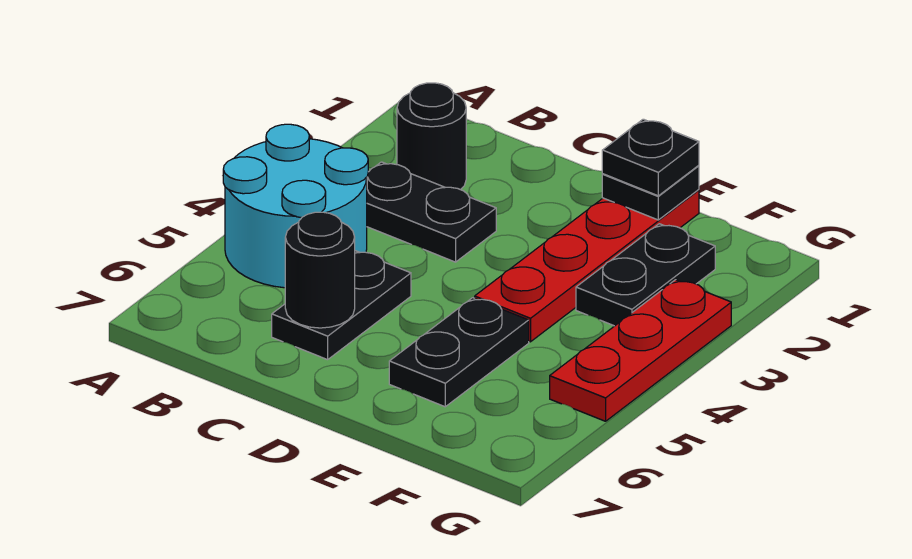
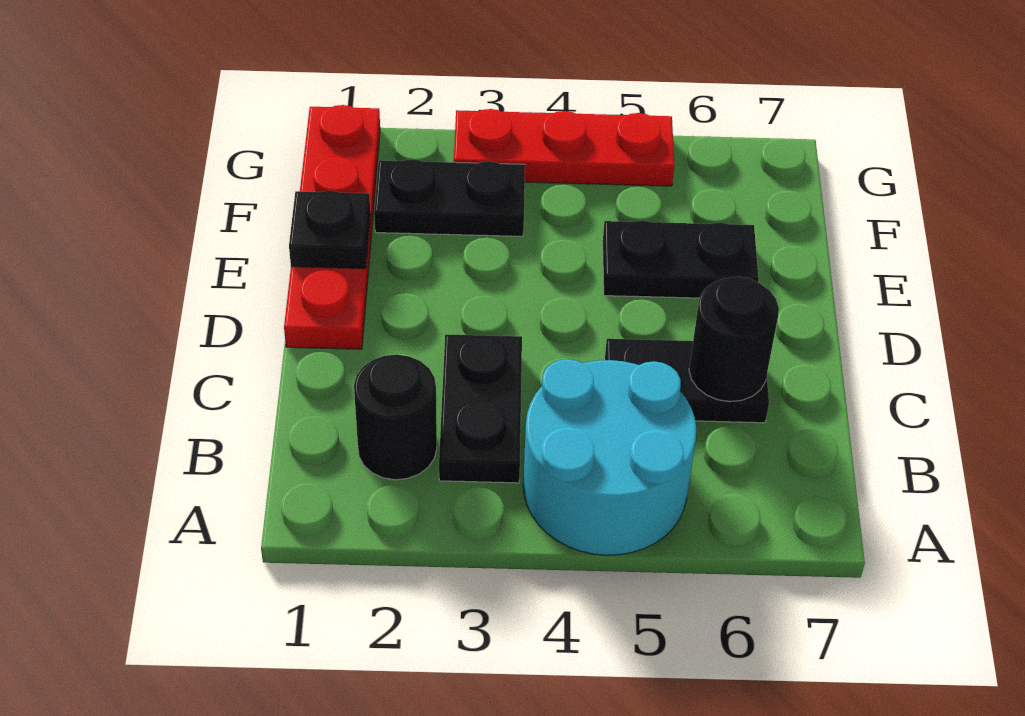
red plate E1:E4 level 1 -> red plate D1:G1 level 1
black plate E1 level 3 -> none

